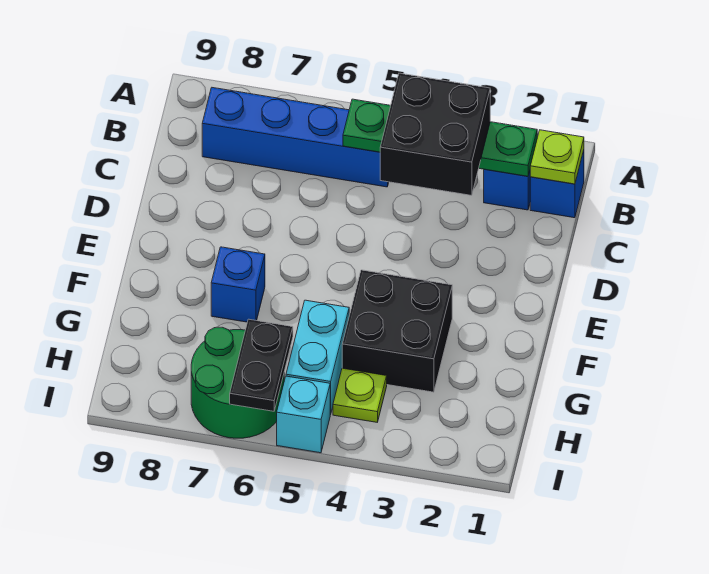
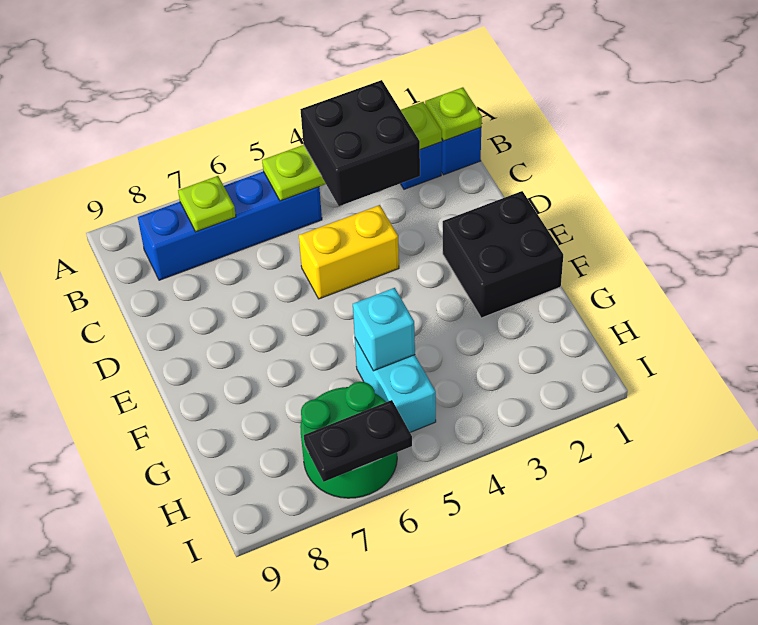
green plate B2:B5 level 2 -> lime plate B2:B5 level 2
none -> yellow brick D4:D5 level 1
black brick F3:G4 level 1 -> black brick E1:F2 level 1
blue brick F7 level 1 -> none
lime plate H4 level 1 -> lime plate B7 level 2
black plate H6:I6 level 2 -> black plate I6:I7 level 2
cyan brick I5 level 1 -> cyan brick G5 level 2

